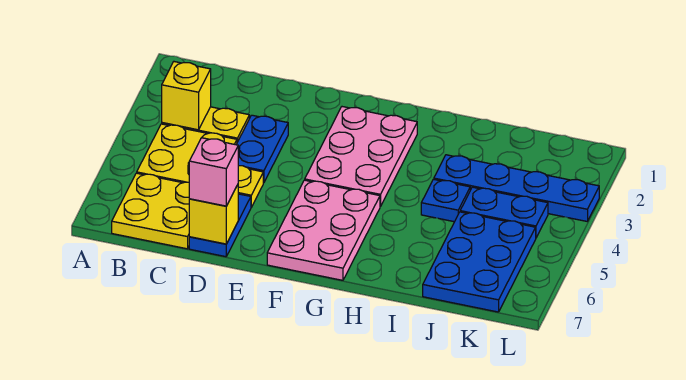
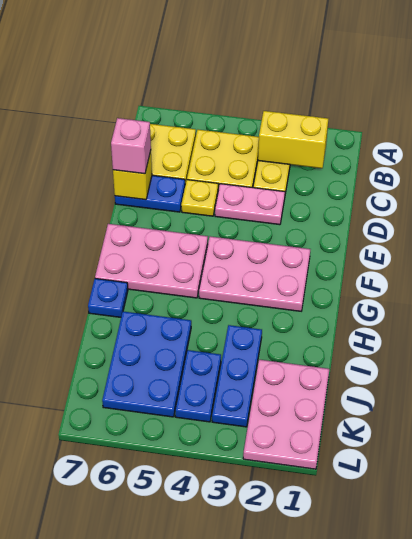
yellow brick B3 level 2 -> yellow brick B2:B3 level 2
blue plate D3:D4 level 1 -> pink plate D3:D4 level 1
blue plate I3:L3 level 1 -> blue plate I3:K3 level 1
blue plate I4 level 1 -> blue plate H7 level 1
none -> pink plate J1:L2 level 1
blue plate J5:K7 level 1 -> blue plate I5:K6 level 1

